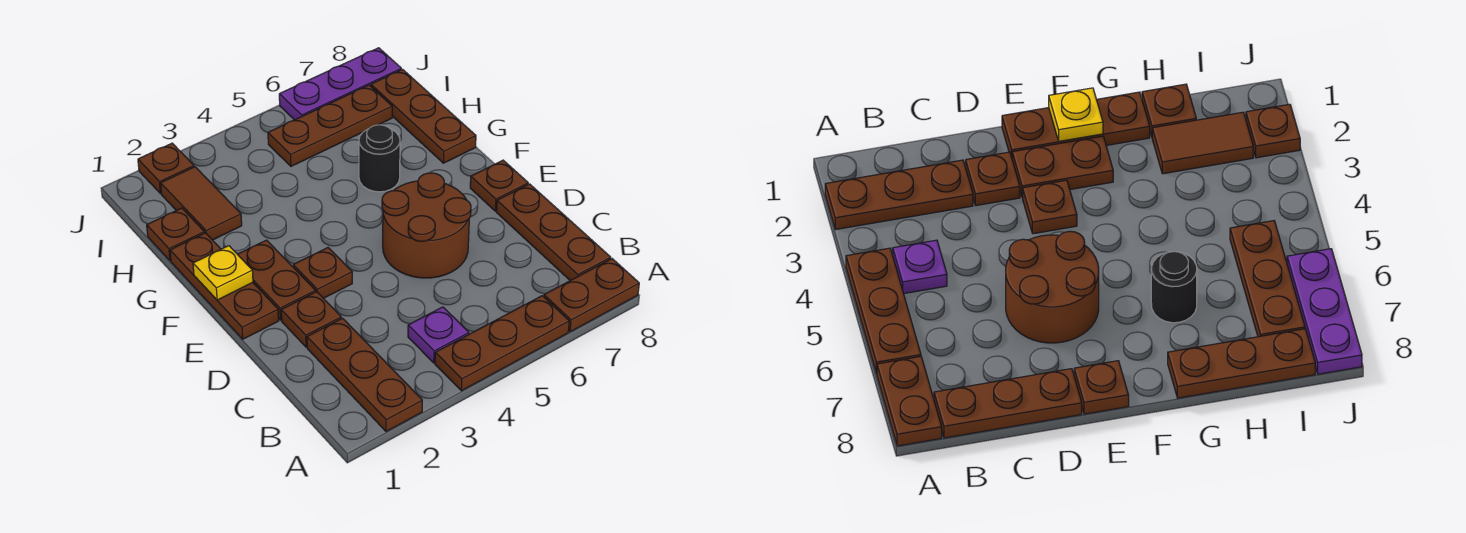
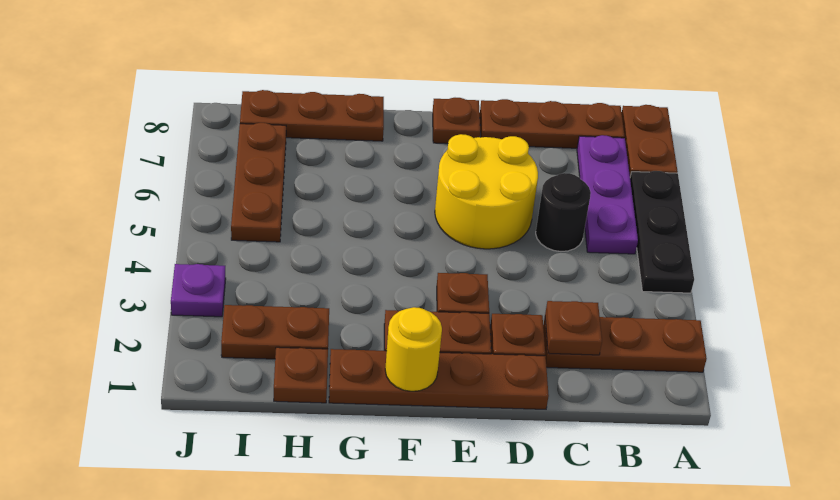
brown plate A4:A6 level 1 -> black plate A4:A6 level 1
purple plate B4 level 1 -> purple plate J3 level 1
brown round brick D5:E6 level 1 -> yellow round brick D5:E6 level 1
brown plate E1:G1 level 1 -> brown plate D1:G1 level 1
yellow plate F1 level 2 -> yellow round brick F1 level 2
black round brick G6 level 1 -> black round brick C5 level 1
brown tile H2:I2 level 1 -> brown plate H2:I2 level 1
brown plate J2 level 1 -> brown plate C2 level 2
purple plate J6:J8 level 1 -> purple plate B5:B7 level 1

